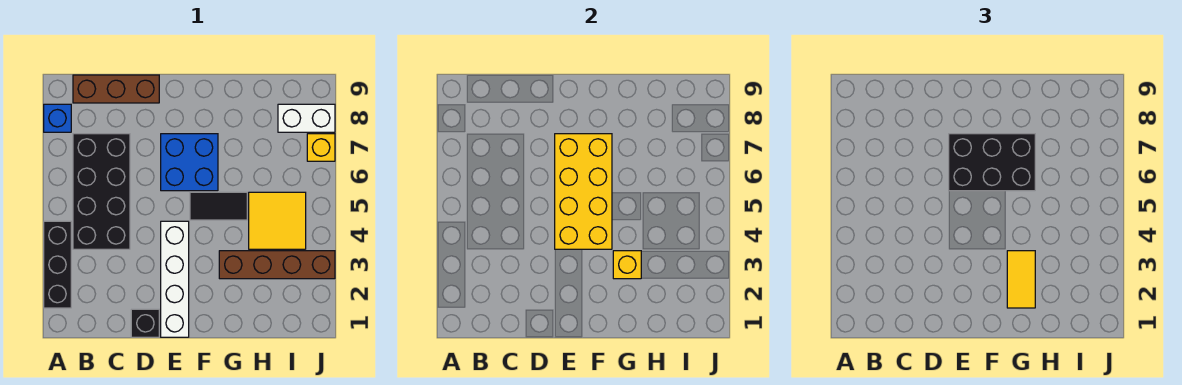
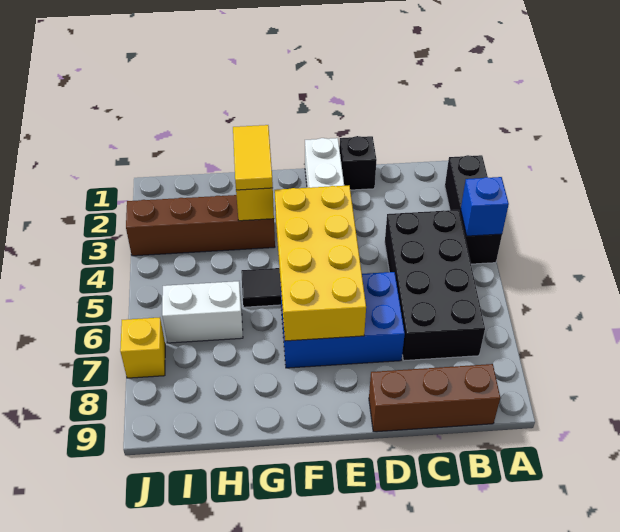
blue brick A8 level 1 -> blue brick A4 level 2
blue brick E6:F7 level 1 -> blue brick D6:F7 level 1
black brick E6:G7 level 3 -> none
yellow tile H4:I5 level 1 -> none
white brick I8:J8 level 1 -> white brick H6:I6 level 1

